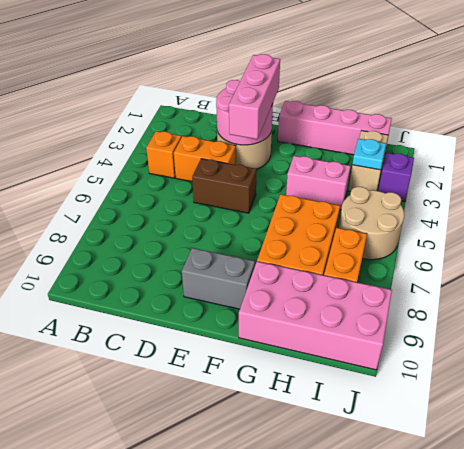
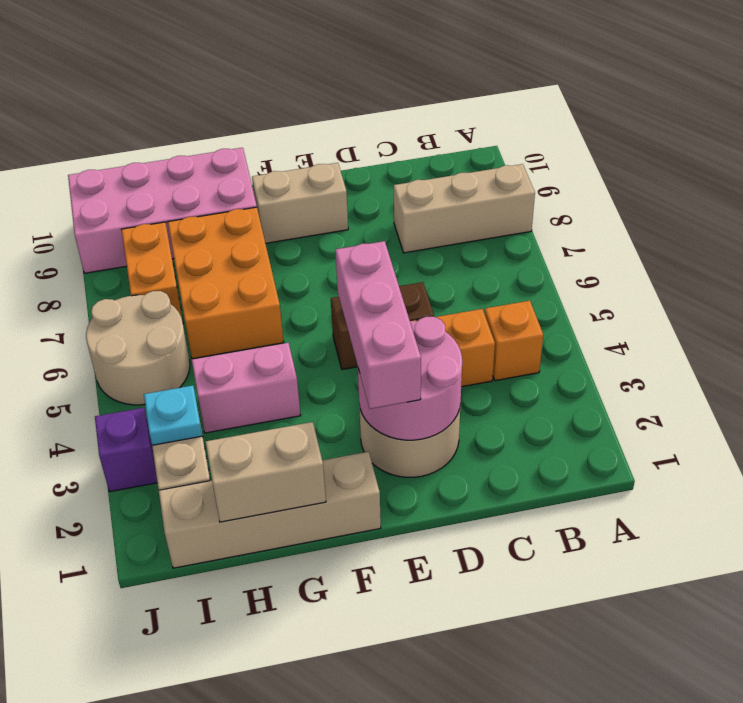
none -> tan brick A8:C8 level 1
grey brick E9:F9 level 1 -> tan brick E9:F9 level 1
pink brick F1:I1 level 1 -> tan brick F1:I1 level 1
none -> tan brick G1:H1 level 2

